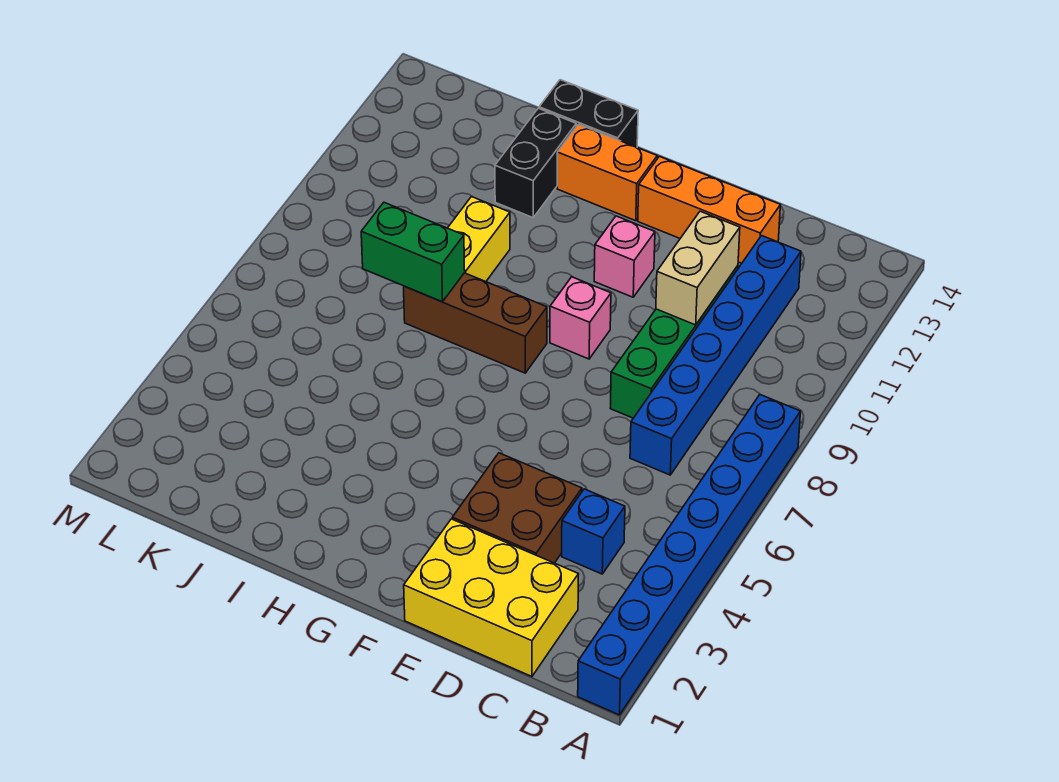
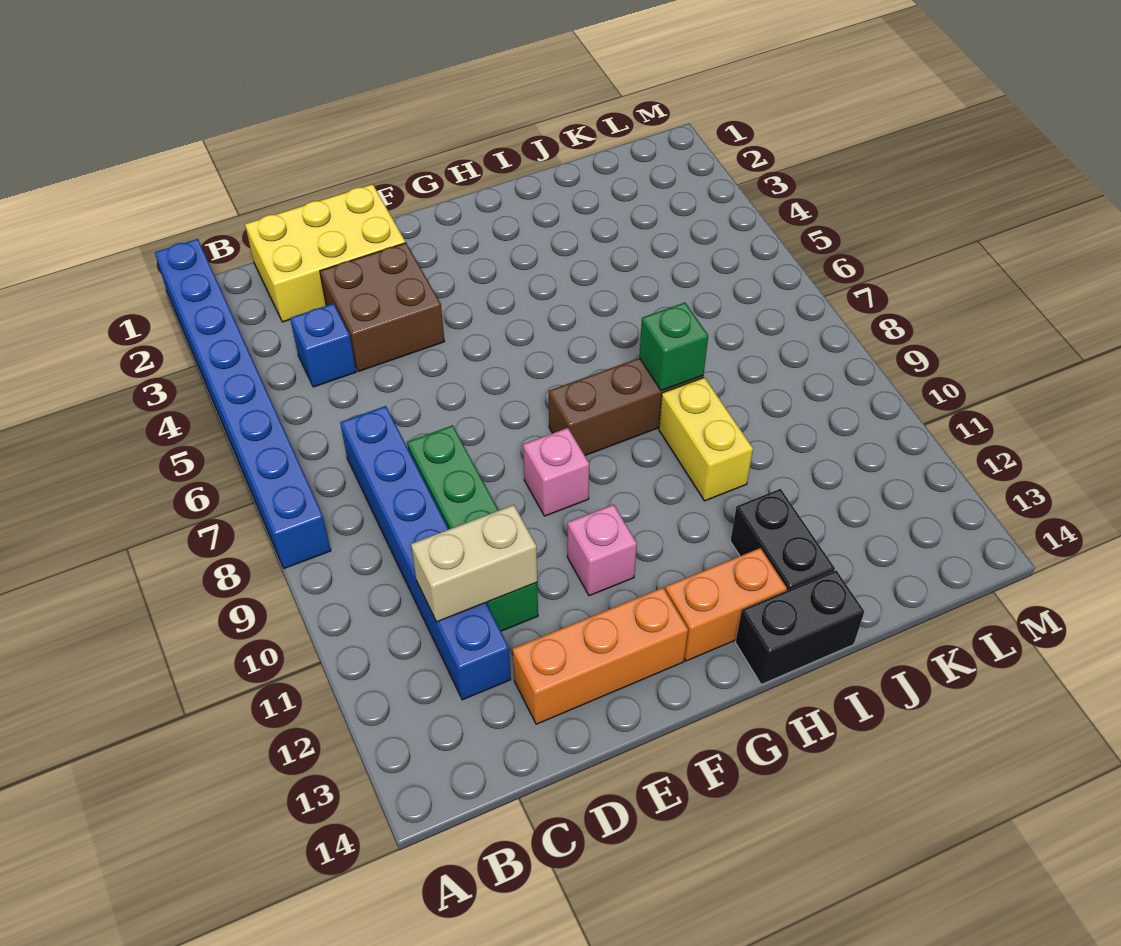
tan brick D10:D11 level 2 -> tan brick C11:D11 level 2
green brick I8:J8 level 2 -> green brick I8 level 2

